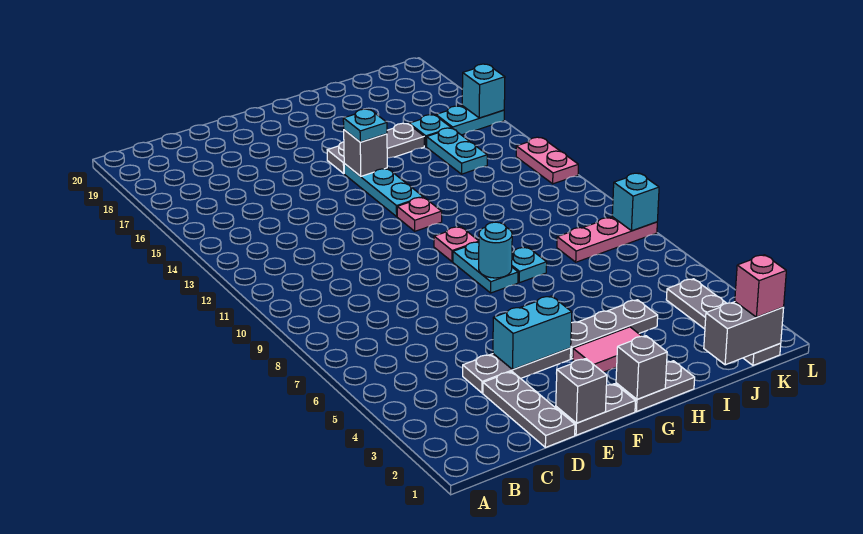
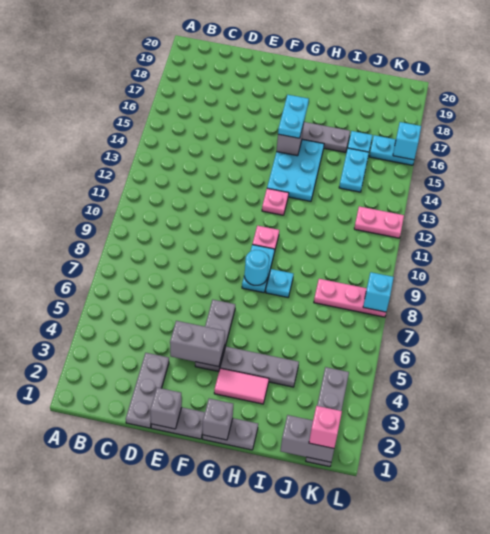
grey plate D4:F4 level 1 -> grey plate F4:F6 level 1
cyan brick E4:F4 level 2 -> grey brick E4:F4 level 2
cyan plate G13:G15 level 1 -> cyan plate G13:H15 level 1
cyan plate G15 level 3 -> cyan plate G15:G16 level 3
pink plate L12:L13 level 1 -> pink plate K12:L12 level 1

